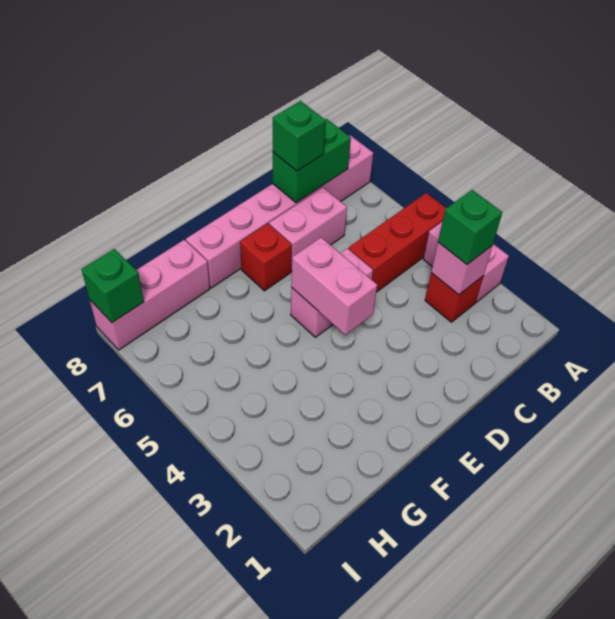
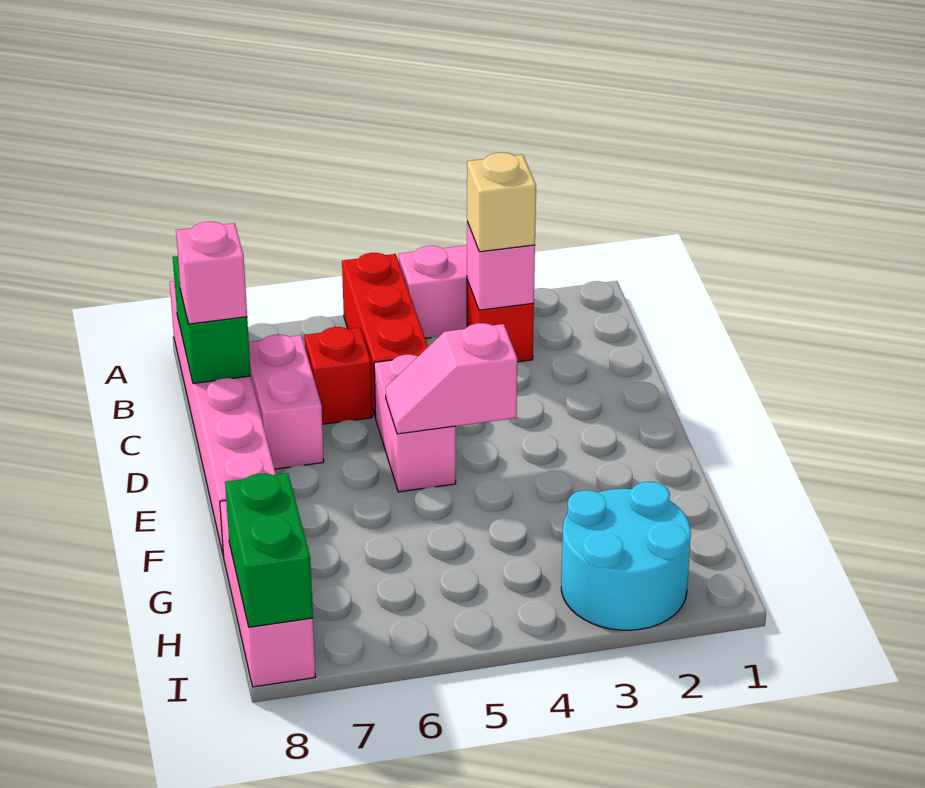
green brick B3 level 3 -> tan brick B3 level 3
green brick C8 level 3 -> pink brick C8 level 3
pink brick E4:E5 level 2 -> pink slope E4:E5 level 2 top 4
red brick E7 level 1 -> red brick C6 level 1
none -> cyan round brick H2:I3 level 1
green brick I8 level 2 -> green brick H8:I8 level 2

